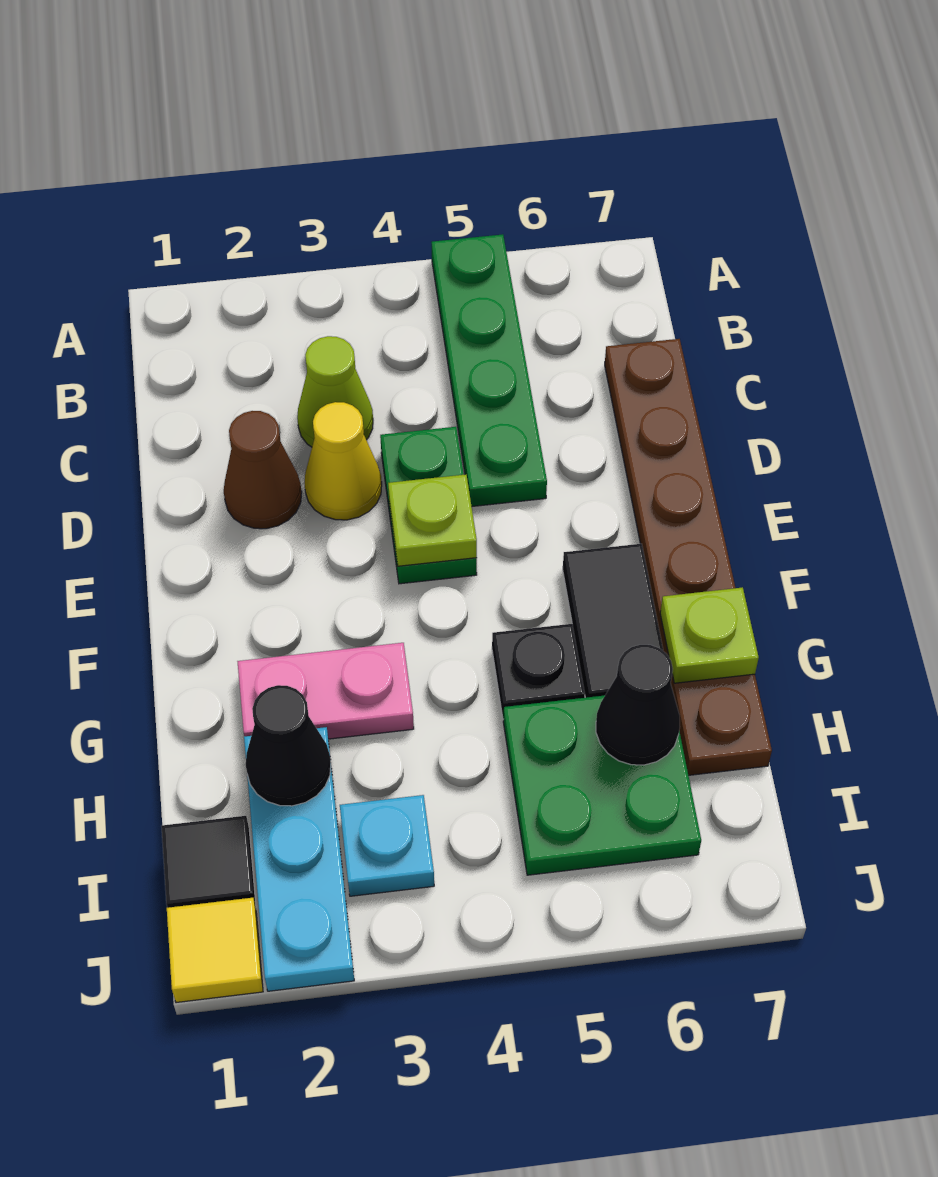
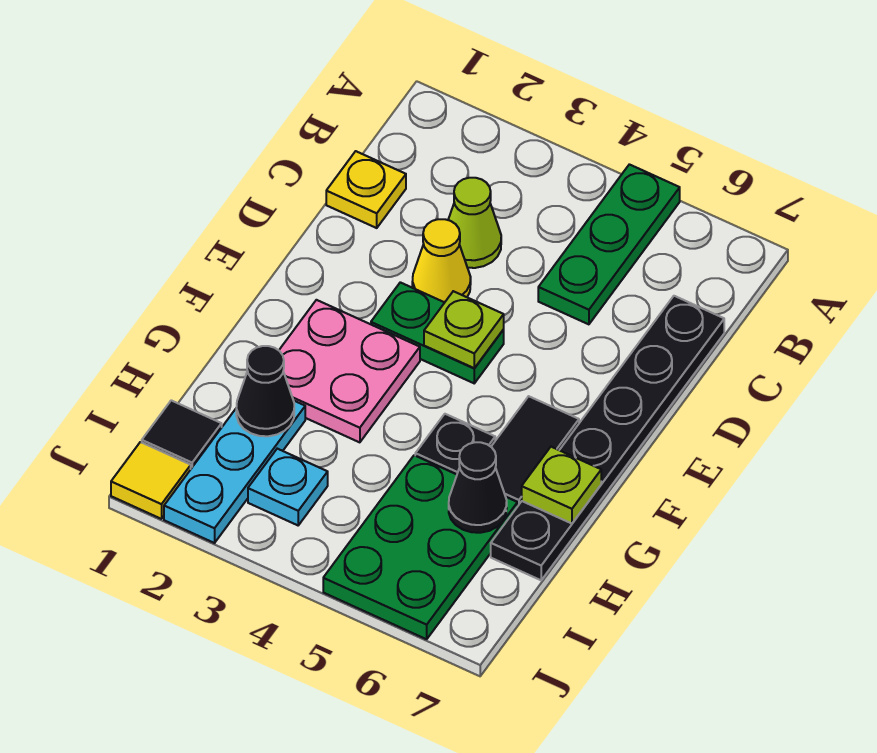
green plate A5:D5 level 1 -> green plate A5:C5 level 1
none -> yellow plate C1 level 1
brown plate C7:H7 level 1 -> black plate C7:H7 level 1
brown cone D2 level 1 -> none
green plate D4:E4 level 1 -> green plate E3:E4 level 1
pink plate G2:G3 level 1 -> pink plate F2:G3 level 1
green plate H5:I6 level 1 -> green plate H5:J6 level 1

